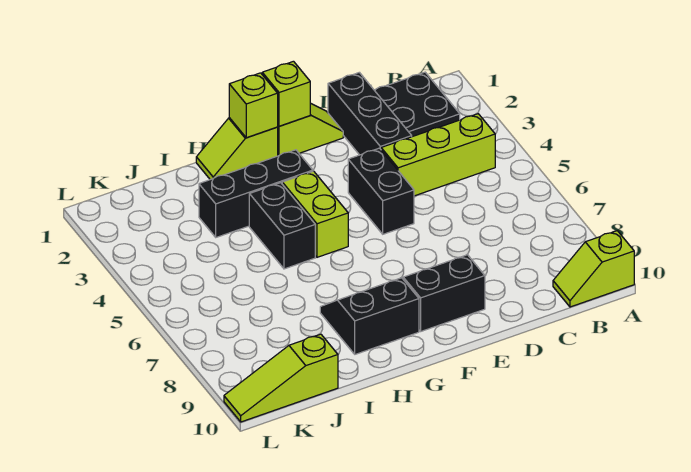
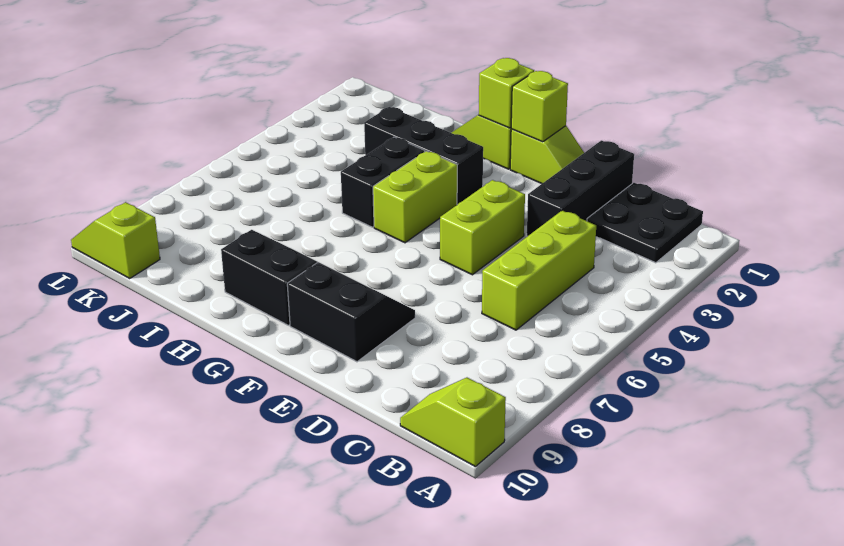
lime brick B4:D4 level 1 -> lime brick C4:C6 level 1
black brick E4:E5 level 1 -> lime brick E4:E5 level 1
lime slope J10:L10 level 1 top J -> lime slope K10:L10 level 1 top K

